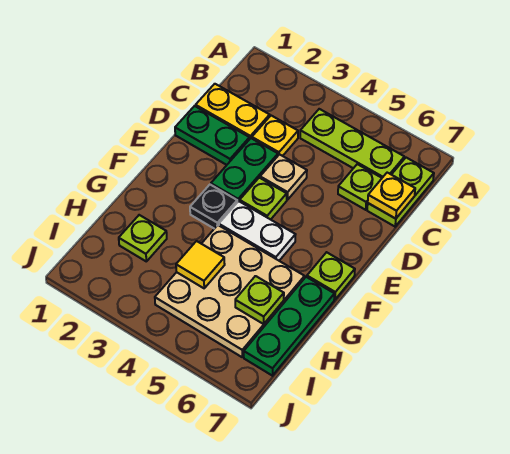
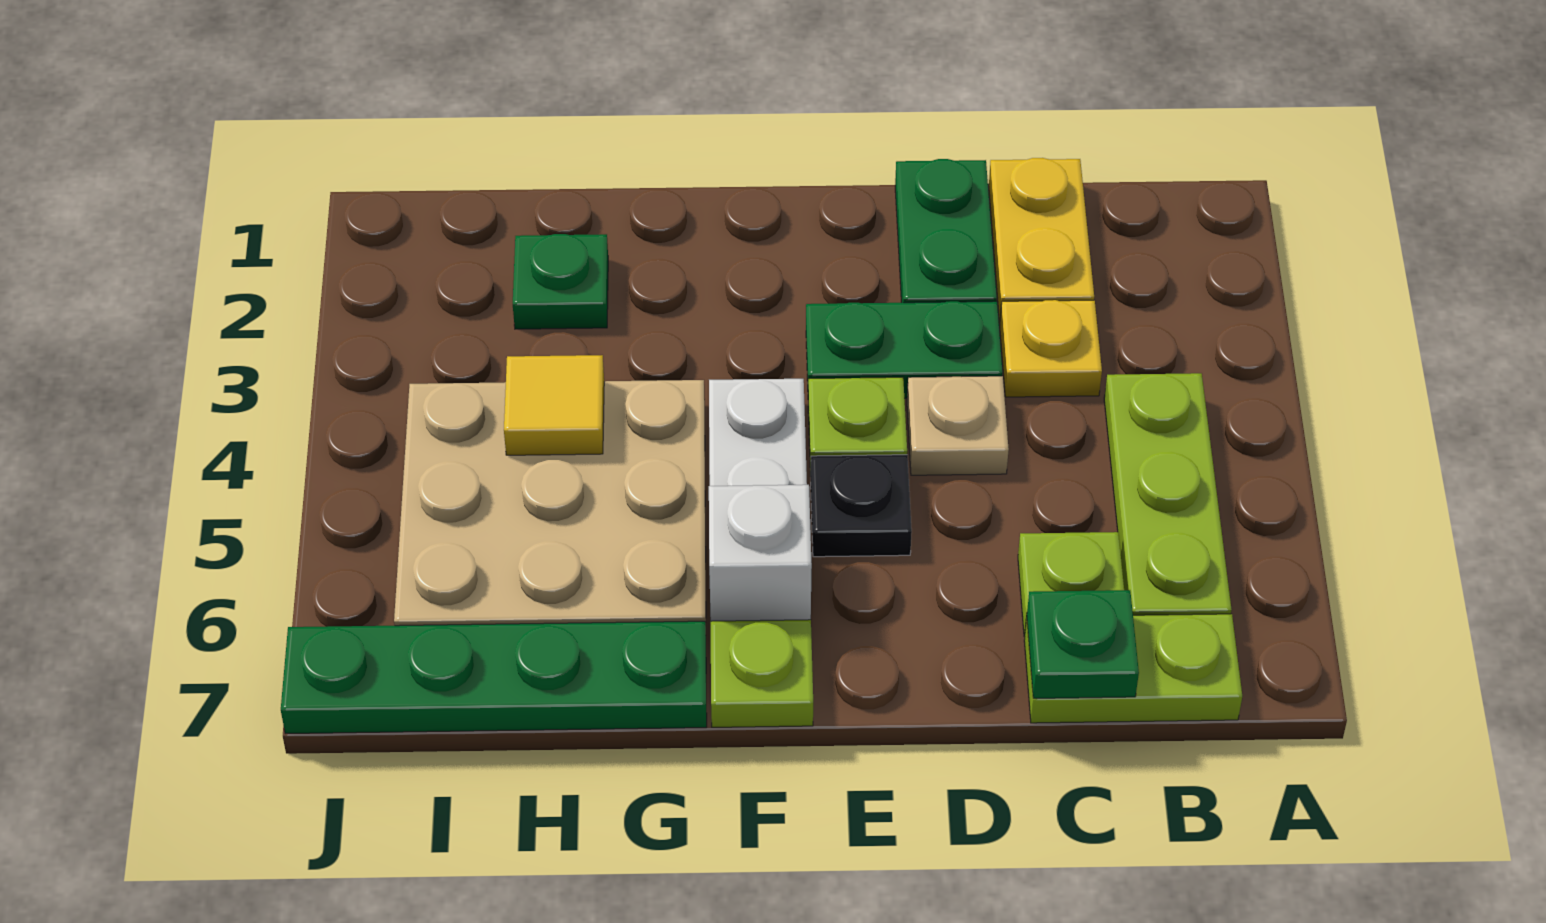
yellow plate C7 level 2 -> green plate C7 level 2
black plate F3 level 1 -> black plate E5 level 1
none -> white brick F6 level 1
green plate G7:I7 level 1 -> green plate G7:J7 level 1
lime plate H2 level 1 -> green plate H2 level 1
lime plate H6 level 2 -> none

